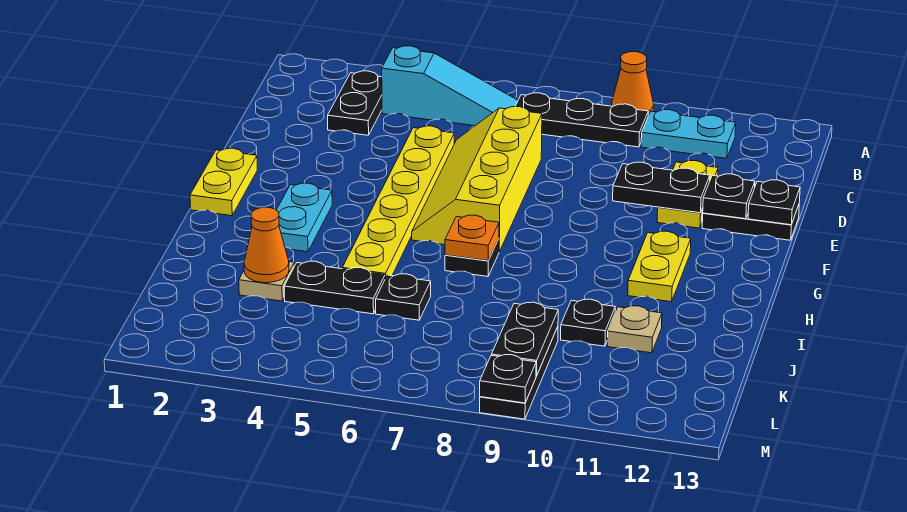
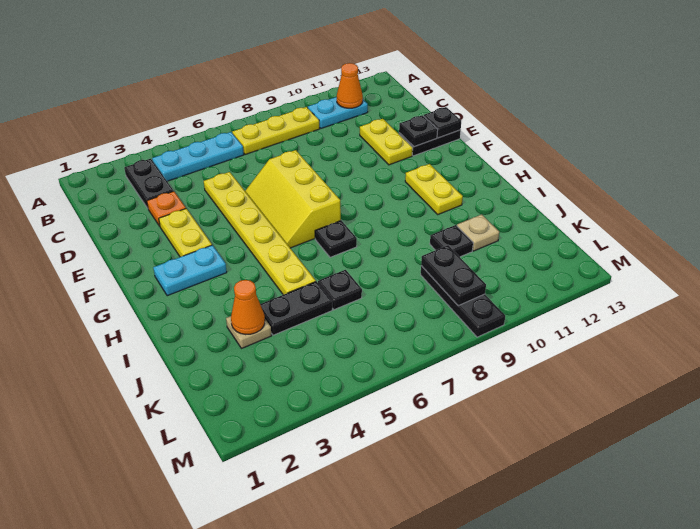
orange cone A9 level 1 -> orange cone B11 level 2
cyan slope B4:B6 level 1 top 4 -> cyan plate B4:B6 level 1
black plate B7:B9 level 1 -> yellow plate B7:B9 level 1
yellow slope D6:G7 level 1 top 7 -> yellow slope E6:G7 level 1 top 7
black plate E10:E11 level 2 -> none
yellow plate F1:G1 level 1 -> yellow plate E3:F3 level 1
cyan plate G3:H3 level 1 -> cyan plate G2:G3 level 1
orange plate H7 level 2 -> orange plate D3 level 1
black plate M9 level 2 -> none

